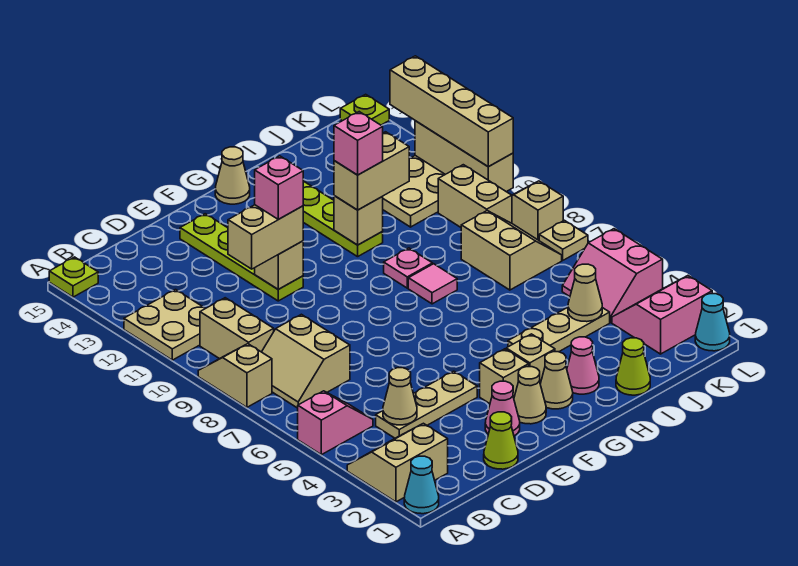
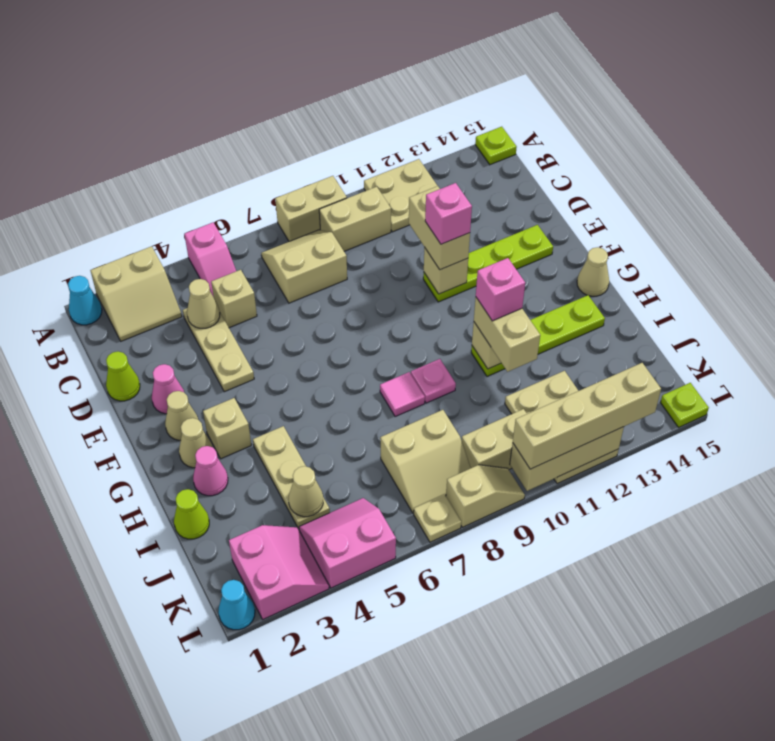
tan slope A2:B3 level 1 top 2 -> tan slope A2:B3 level 1 top A
tan slope A8:A9 level 1 top 8 -> tan brick A8:A9 level 1
tan brick F3 level 1 -> tan brick C5 level 1

